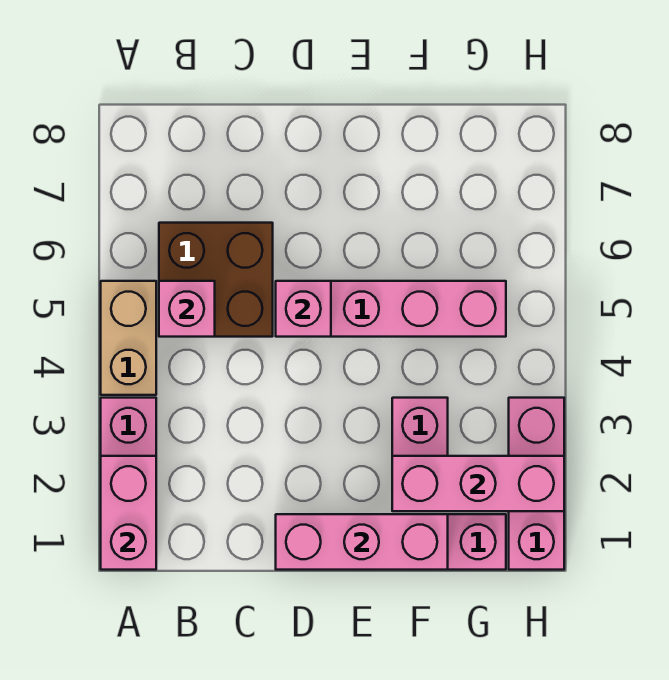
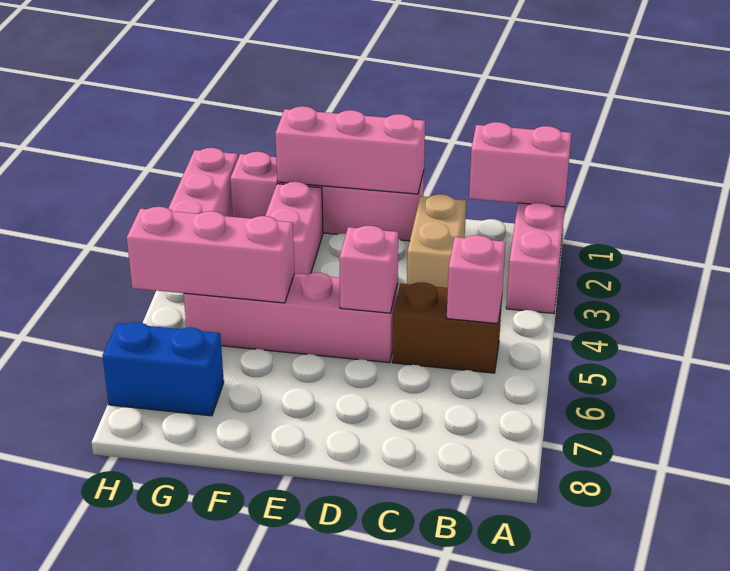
pink brick A1:A2 level 2 -> pink brick A1:B1 level 2
tan brick A4:A5 level 1 -> tan brick C2:C3 level 1
brown brick B5:C6 level 1 -> brown brick B5:C5 level 1
pink brick F2:H2 level 2 -> pink brick F5:H5 level 2
none -> blue brick G7:H7 level 1

